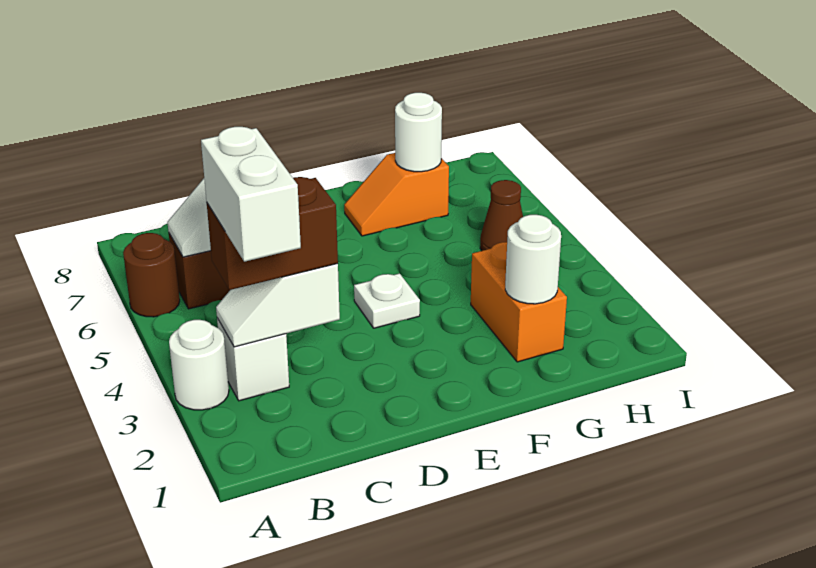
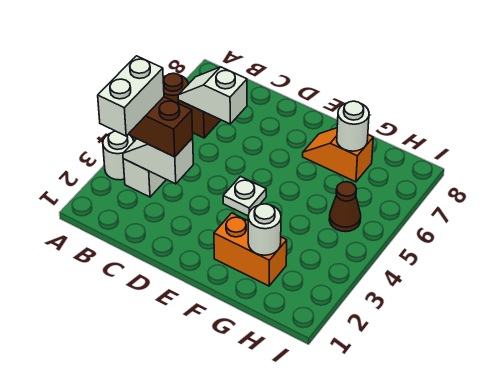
orange brick G2:G3 level 1 -> orange brick F2:G2 level 1

